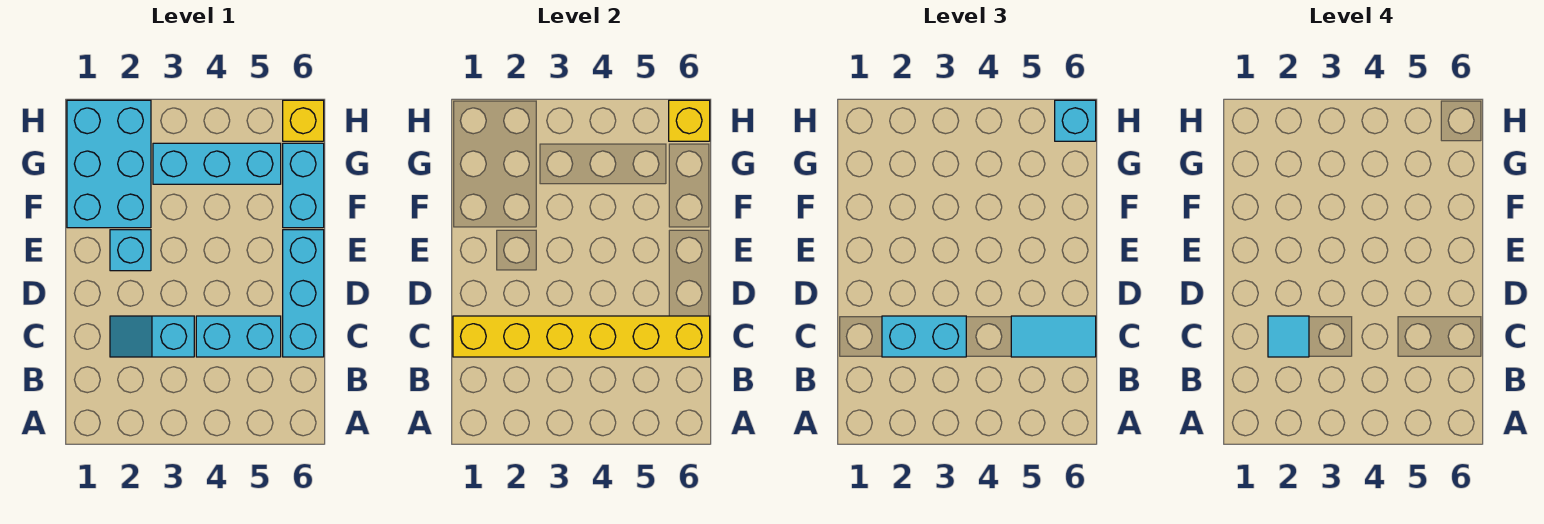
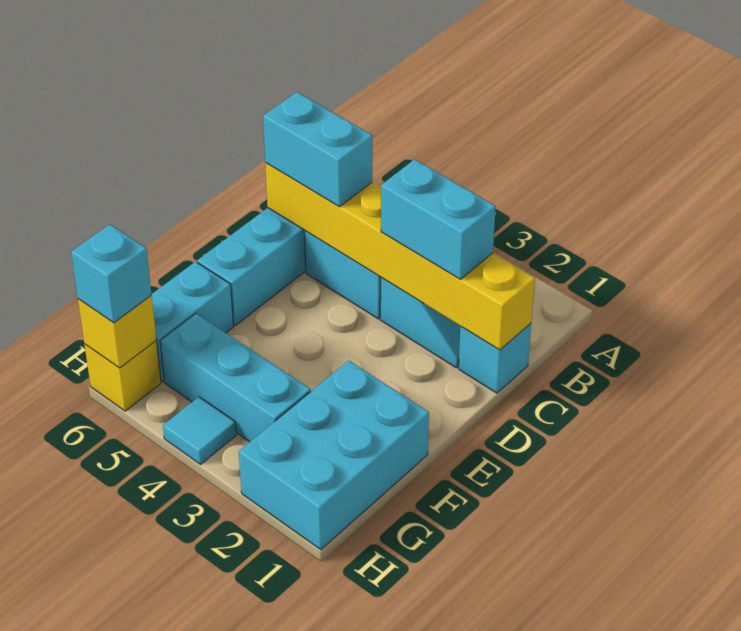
cyan tile C2 level 4 -> cyan tile H4 level 1
cyan tile C5:C6 level 3 -> cyan brick C5:C6 level 3
cyan brick E2 level 1 -> cyan brick C1 level 1

